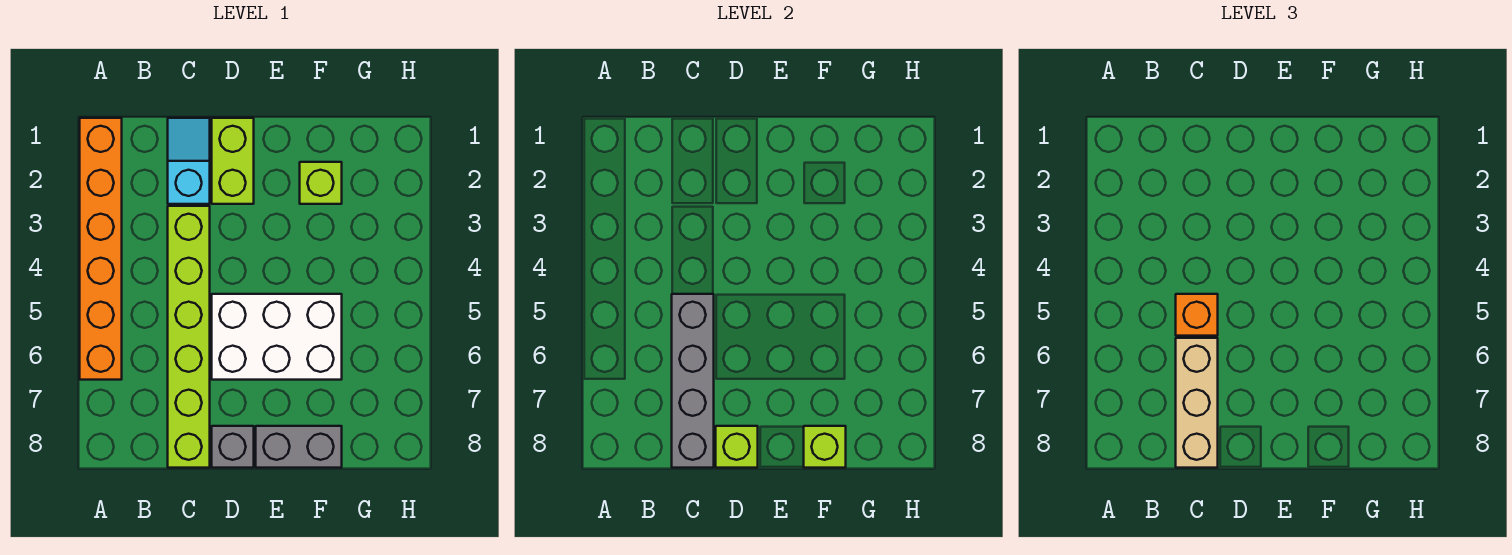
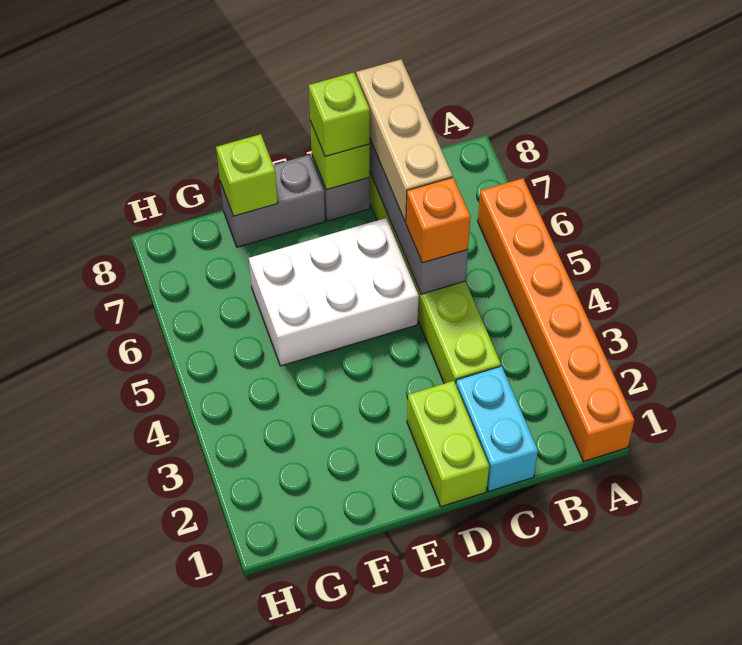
cyan slope C1:C2 level 1 top 2 -> cyan brick C1:C2 level 1
lime brick F2 level 1 -> lime brick D8 level 3

